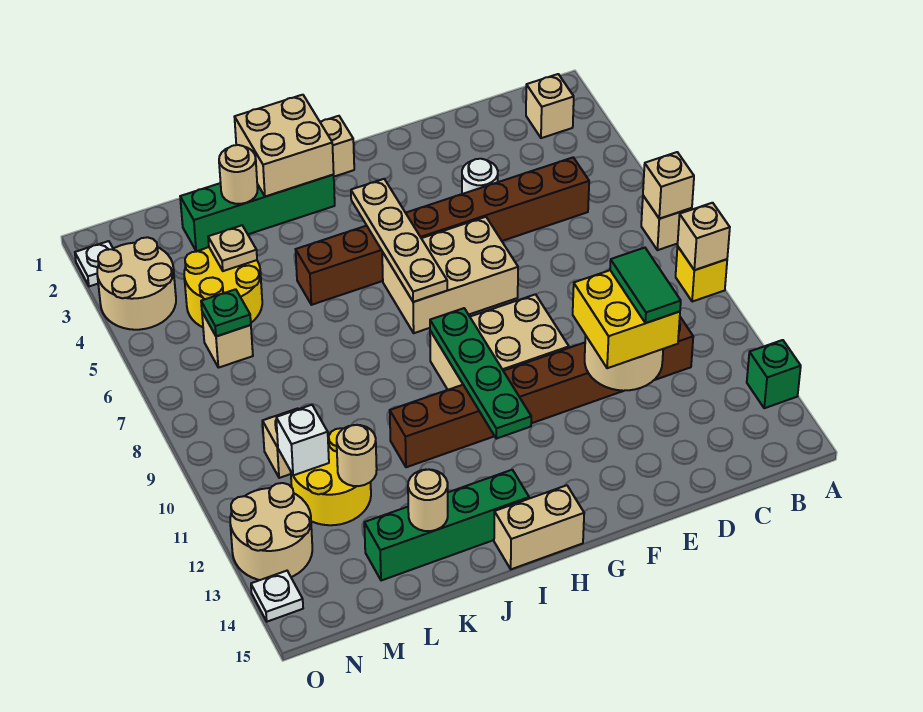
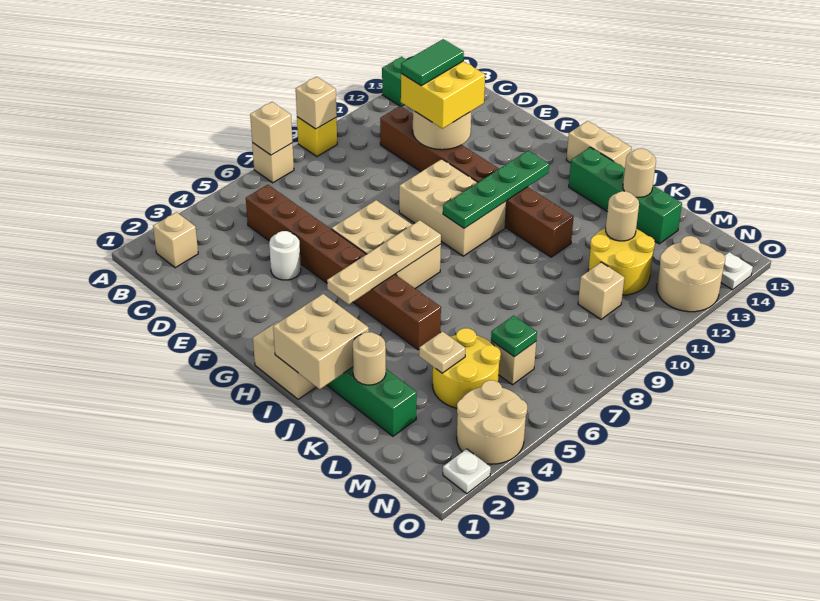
white brick M11 level 2 -> none

